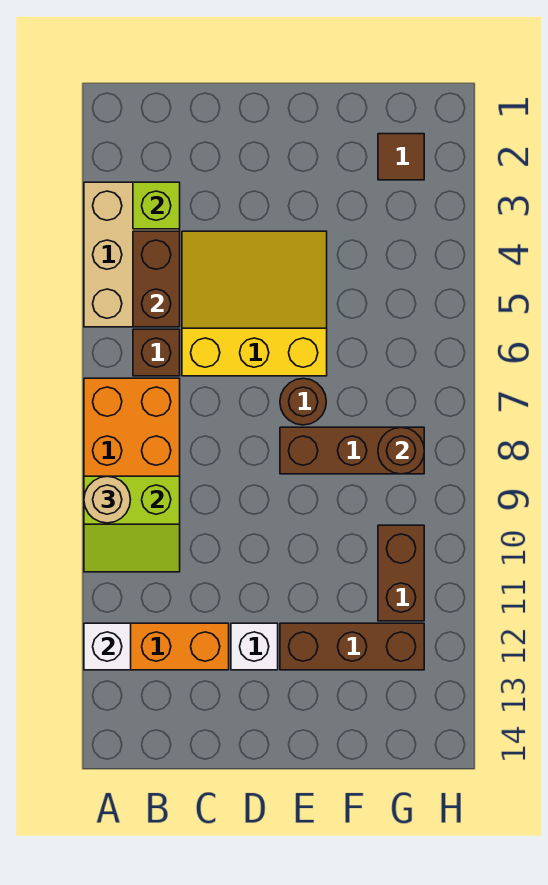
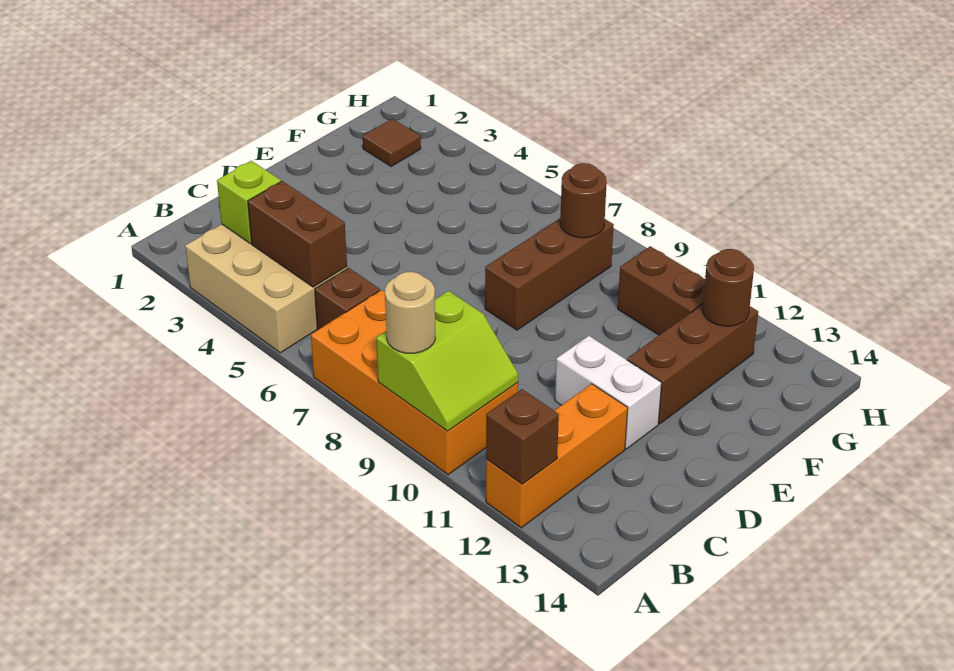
white brick A12 level 2 -> brown brick A12 level 2
yellow slope C4:E6 level 1 top 6 -> none
white brick D12 level 1 -> white brick D11:D12 level 1
brown round brick E7 level 1 -> brown round brick G12 level 2

